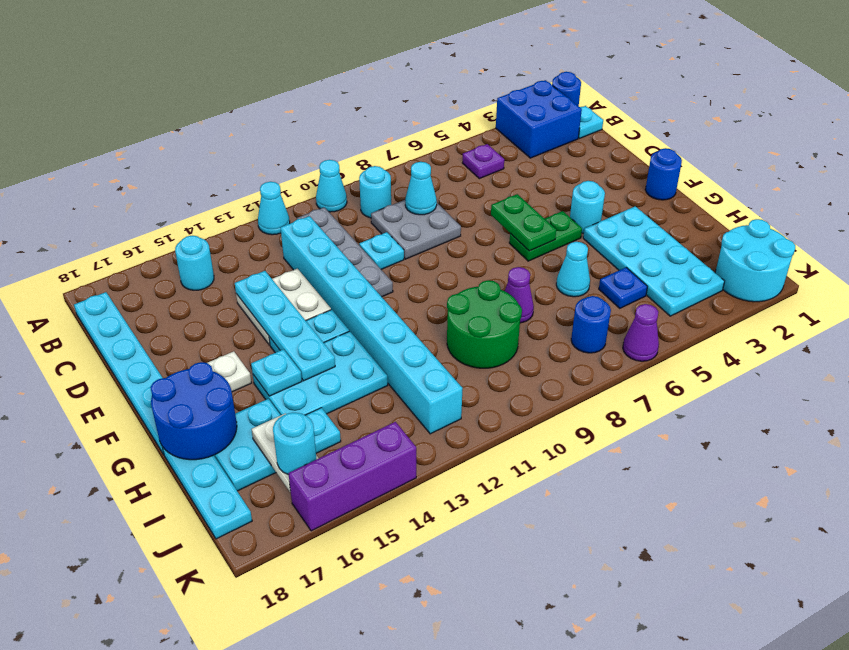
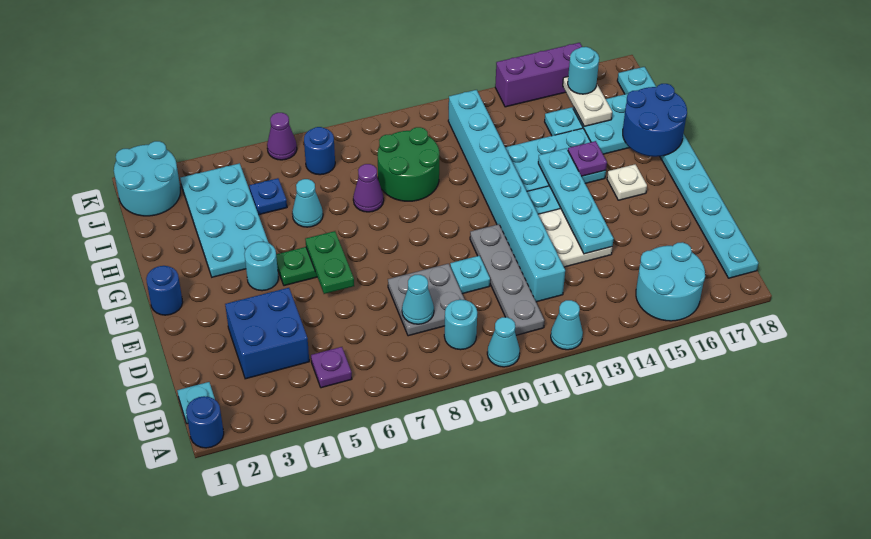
blue brick A2:B3 level 1 -> blue brick C3:D4 level 1
cyan round brick B15 level 1 -> cyan round brick A15:B16 level 1
cyan plate G15 level 2 -> purple plate G15 level 2

